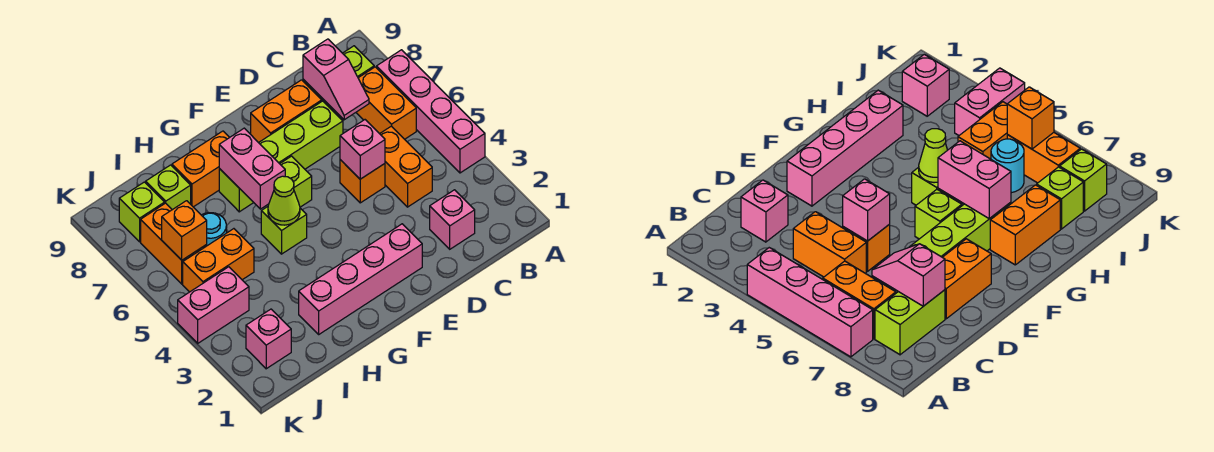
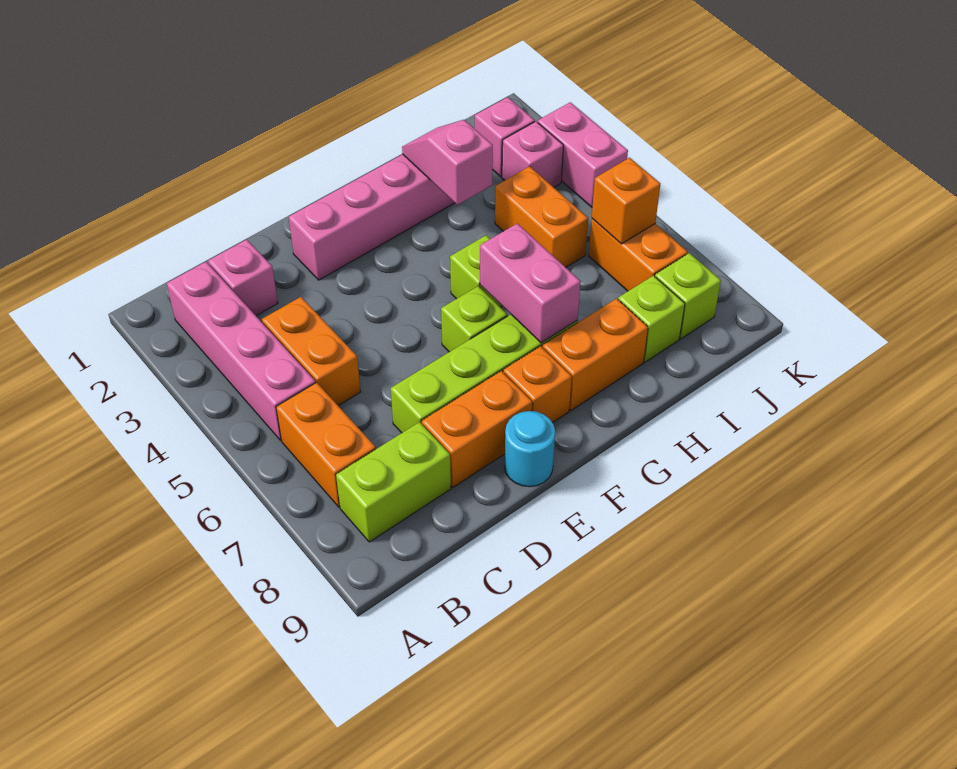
pink brick A4:A7 level 1 -> pink brick B2:B5 level 1
pink slope C7:C8 level 2 top 8 -> pink slope H2:H3 level 2 top 3
orange brick D5 level 1 -> orange brick F8 level 1
pink brick D5 level 2 -> pink brick J3 level 1
lime cone G5 level 2 -> none
orange brick I5:J5 level 1 -> orange brick I4:I5 level 1
cyan round brick I6 level 1 -> cyan round brick E9 level 1
pink brick J4:K4 level 1 -> pink brick K3:K4 level 1

